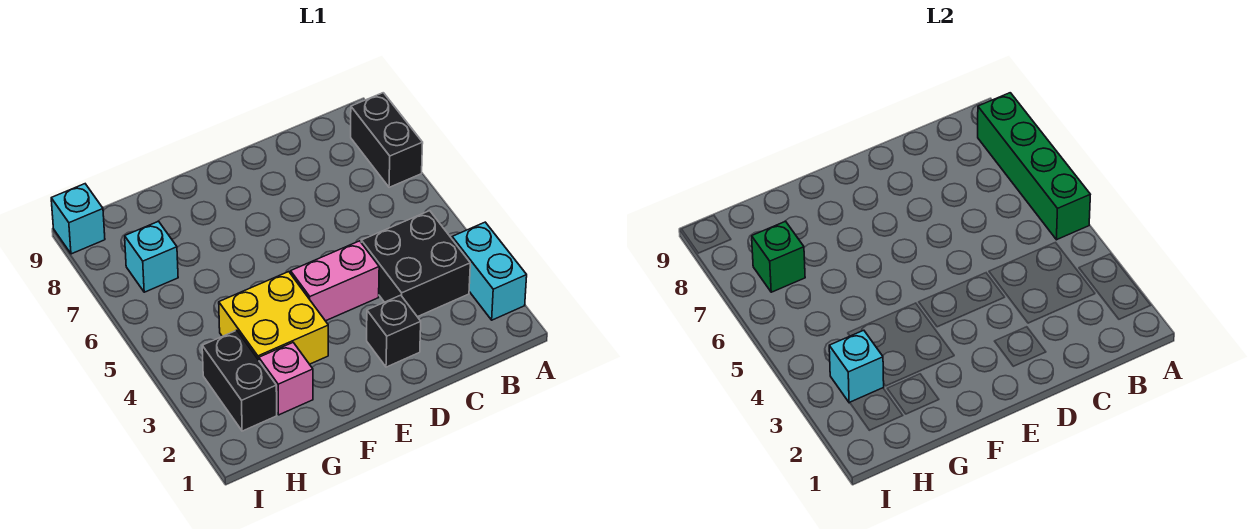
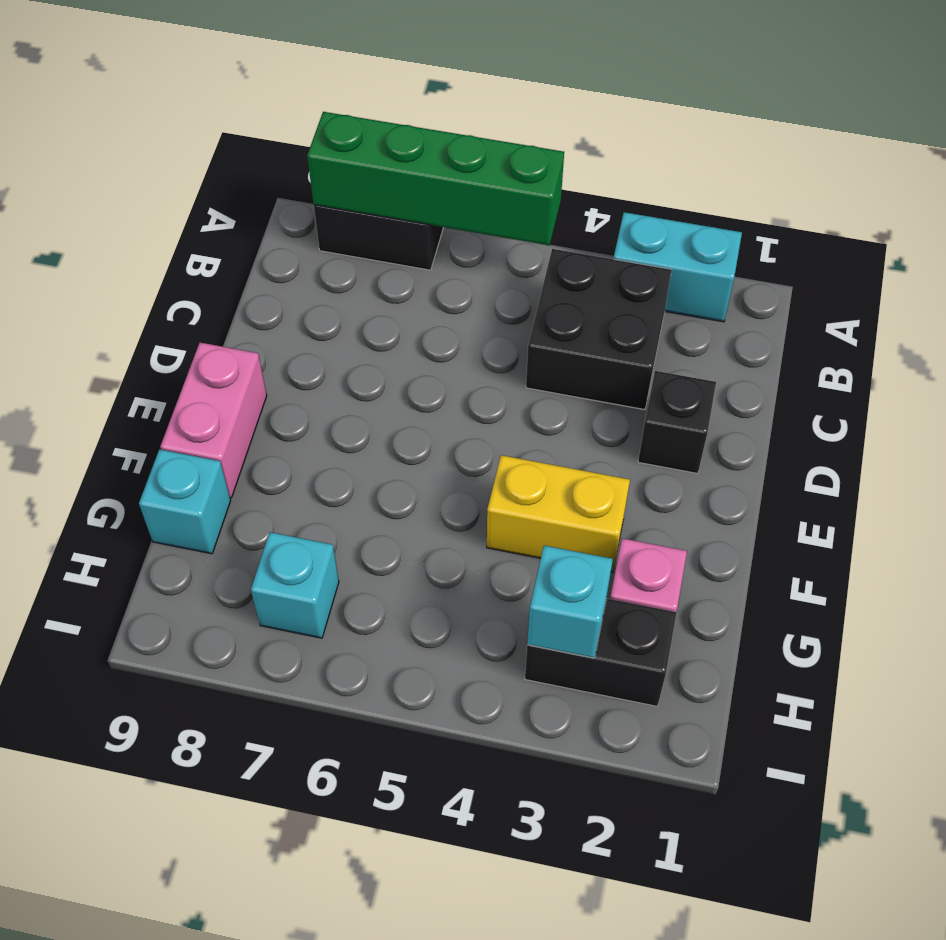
pink brick D4:E4 level 1 -> pink brick E9:F9 level 1
yellow brick F3:G4 level 1 -> yellow brick F3:F4 level 1
green brick H7 level 2 -> none
cyan brick I9 level 1 -> cyan brick G9 level 1

